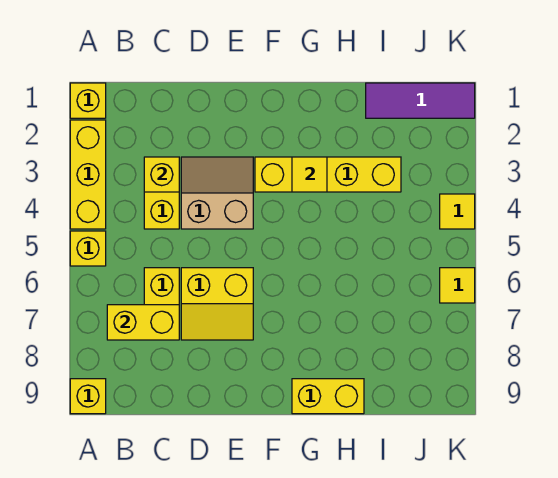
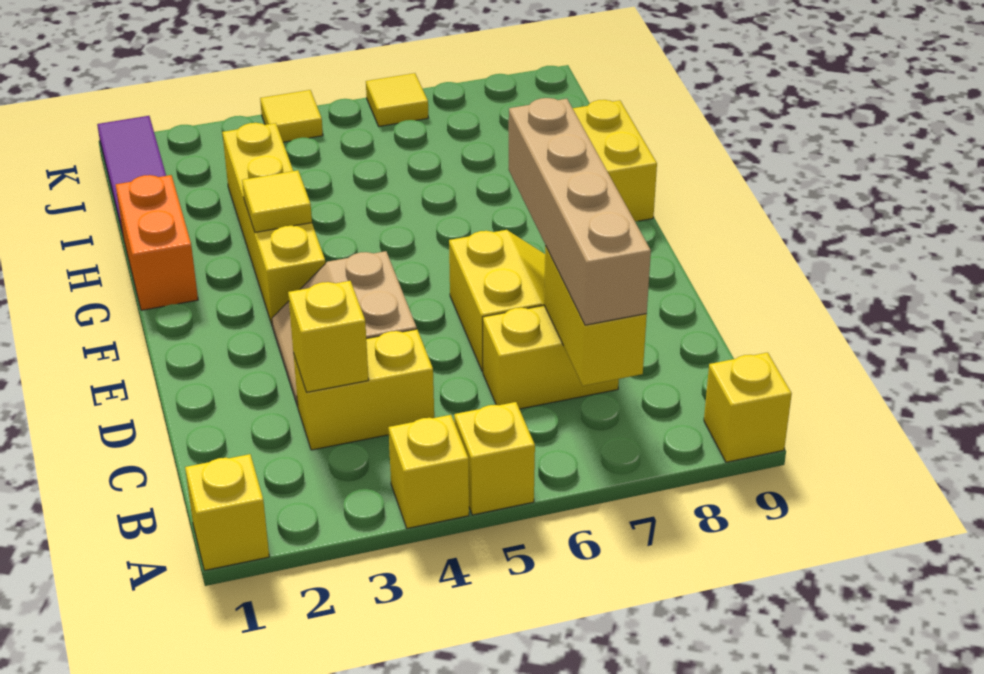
yellow brick A2:A4 level 1 -> yellow brick A4 level 1
none -> tan brick B7:E7 level 3
none -> orange brick G1:H1 level 1

